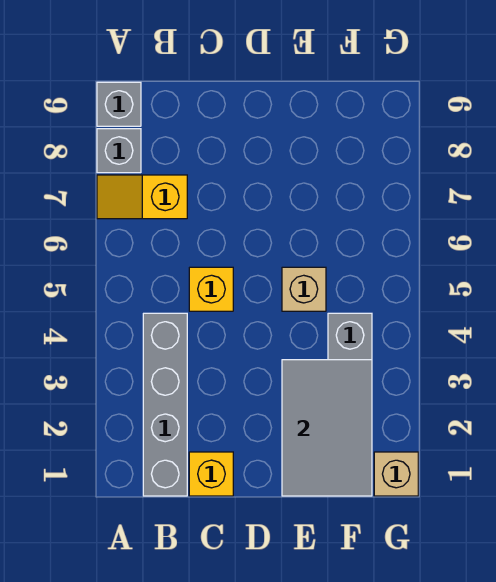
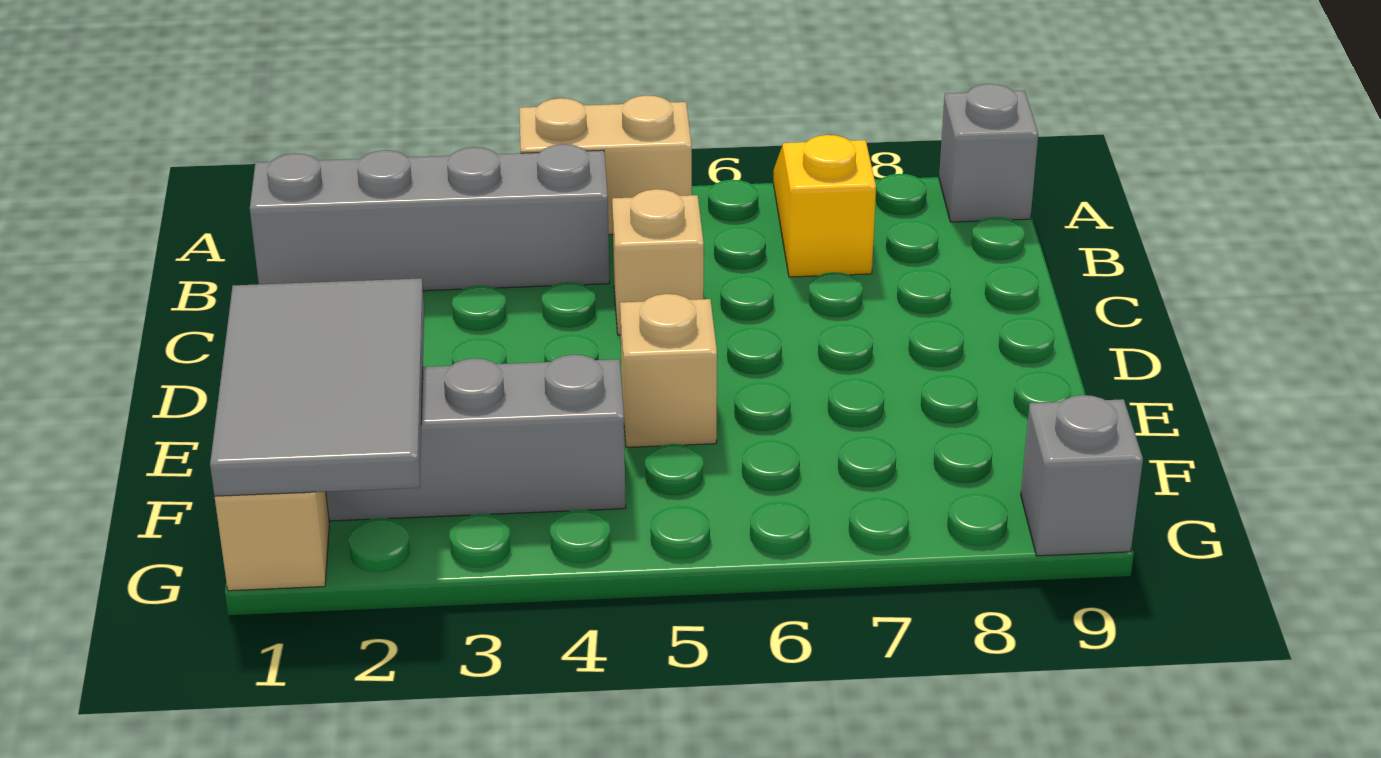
none -> tan brick A4:A5 level 1
grey brick A8 level 1 -> grey brick G9 level 1
yellow brick C1 level 1 -> none
yellow brick C5 level 1 -> tan brick C5 level 1
grey tile E1:F3 level 2 -> grey tile E1:G2 level 2

